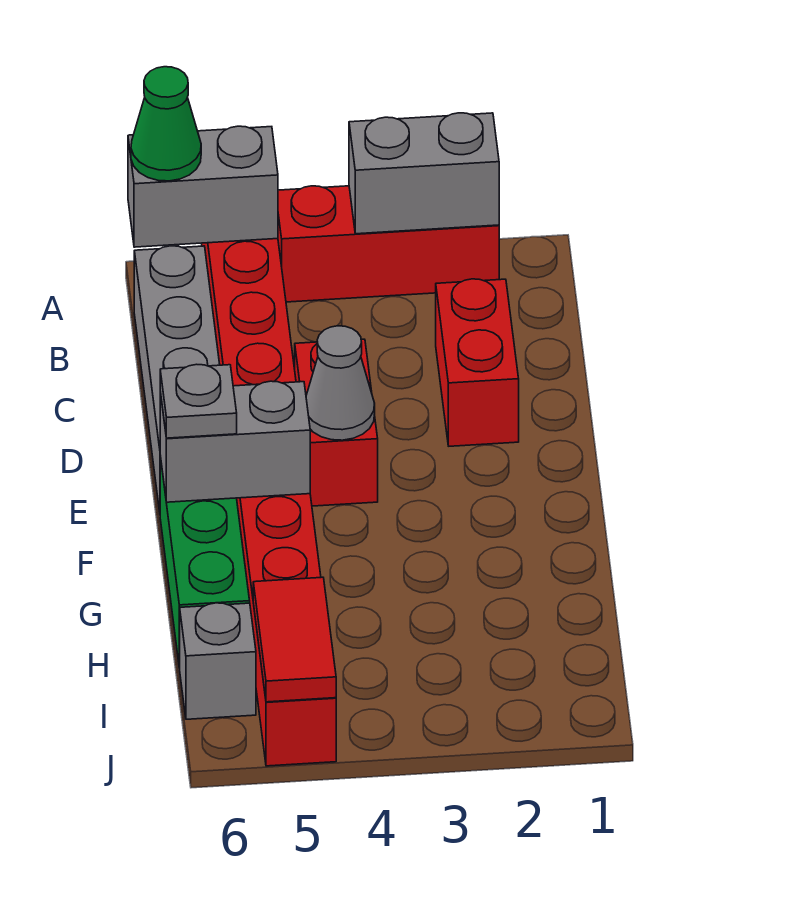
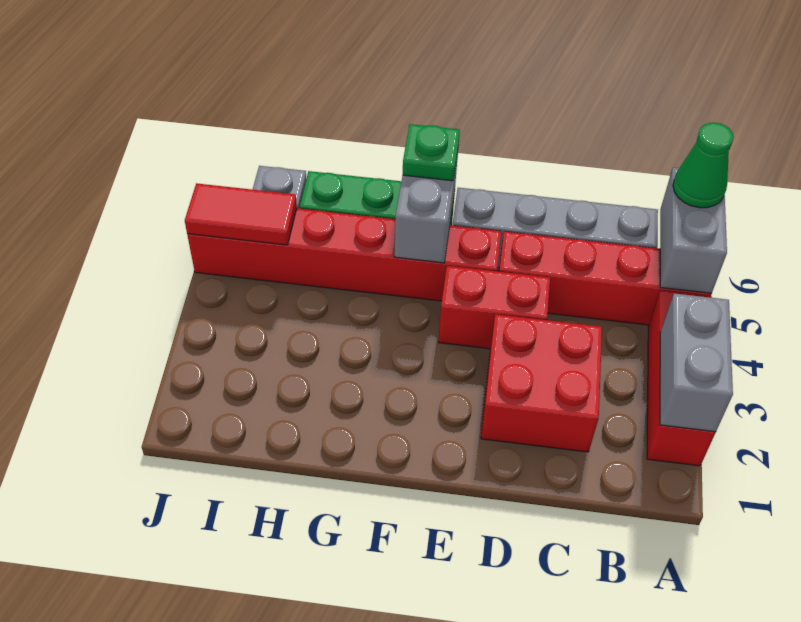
red brick C2:D2 level 1 -> red brick C2:D3 level 1
grey cone E4 level 2 -> none
grey plate F6 level 3 -> green plate F6 level 3

